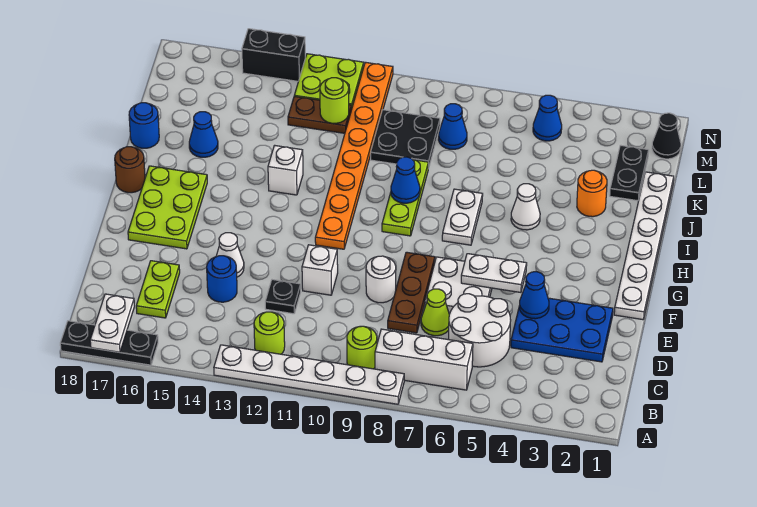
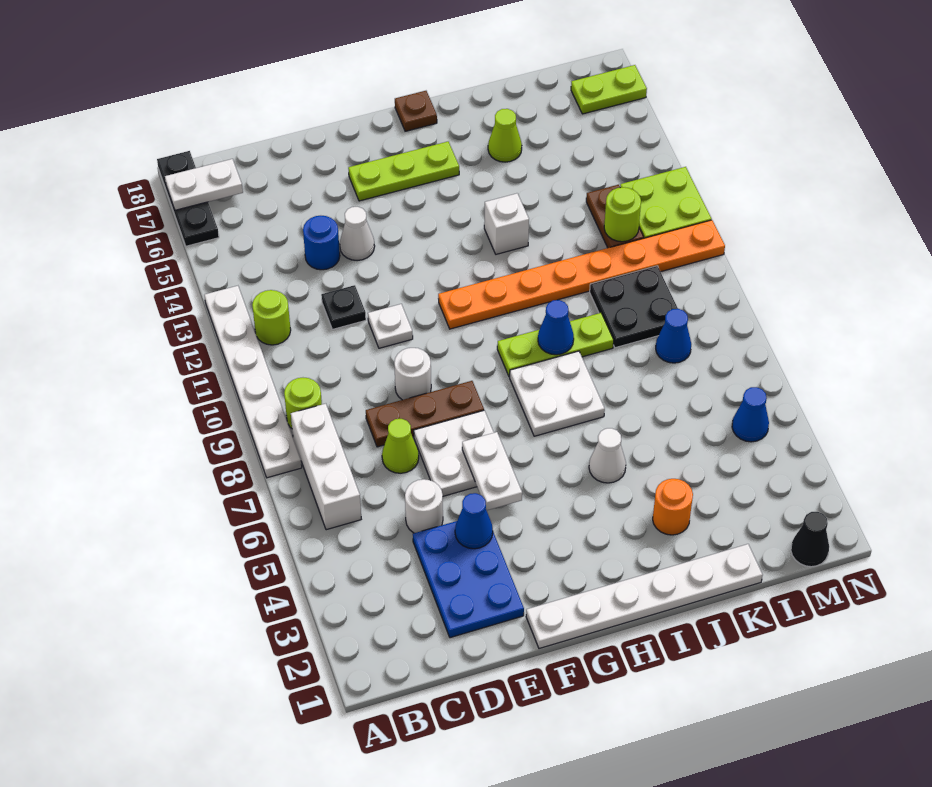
white round brick C5:D6 level 1 -> white round brick D5 level 1
lime plate C16:D16 level 1 -> lime plate M17:N17 level 1
white brick E11 level 1 -> white plate E11 level 1
lime plate F16:H17 level 1 -> lime plate F16:H16 level 1
white plate H7:I7 level 1 -> white plate H7:I8 level 1
brown round brick H18 level 1 -> brown plate H18 level 1
blue cone J16 level 1 -> lime cone J16 level 1
blue round brick J18 level 1 -> none
black plate K2:L2 level 1 -> none
black brick N14:N15 level 1 -> none

